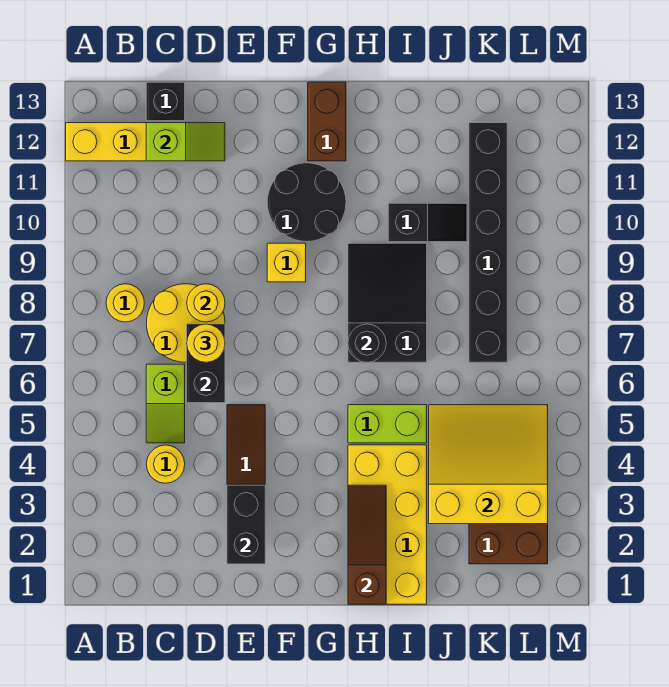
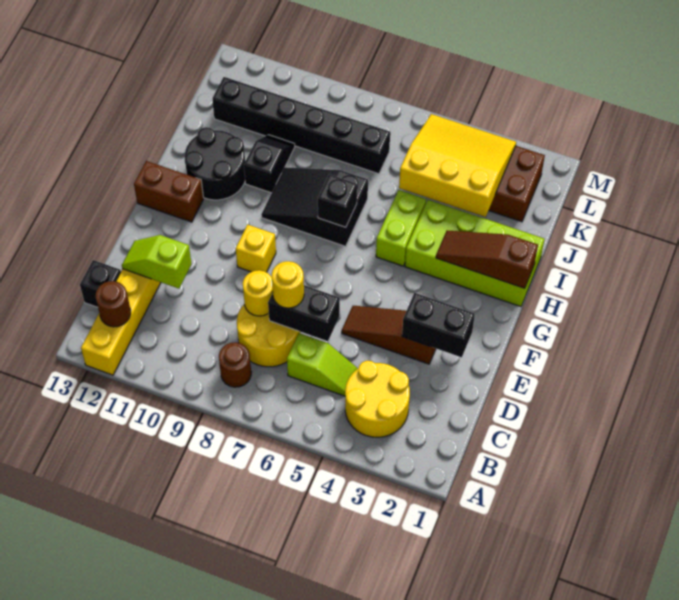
yellow round brick B8 level 1 -> brown round brick B8 level 1
none -> brown round brick B12 level 2
yellow round brick C4 level 1 -> yellow round brick B3:C4 level 1
lime slope C12:D12 level 2 top C -> lime slope D11:D12 level 2 top 11
black round brick F10:G11 level 1 -> black round brick H11:I12 level 1
yellow brick H1:I4 level 1 -> lime brick H1:I4 level 1
black round brick H7 level 2 -> black brick H7 level 2
yellow slope J3:L5 level 2 top 3 -> yellow slope J3:L5 level 2 top J

